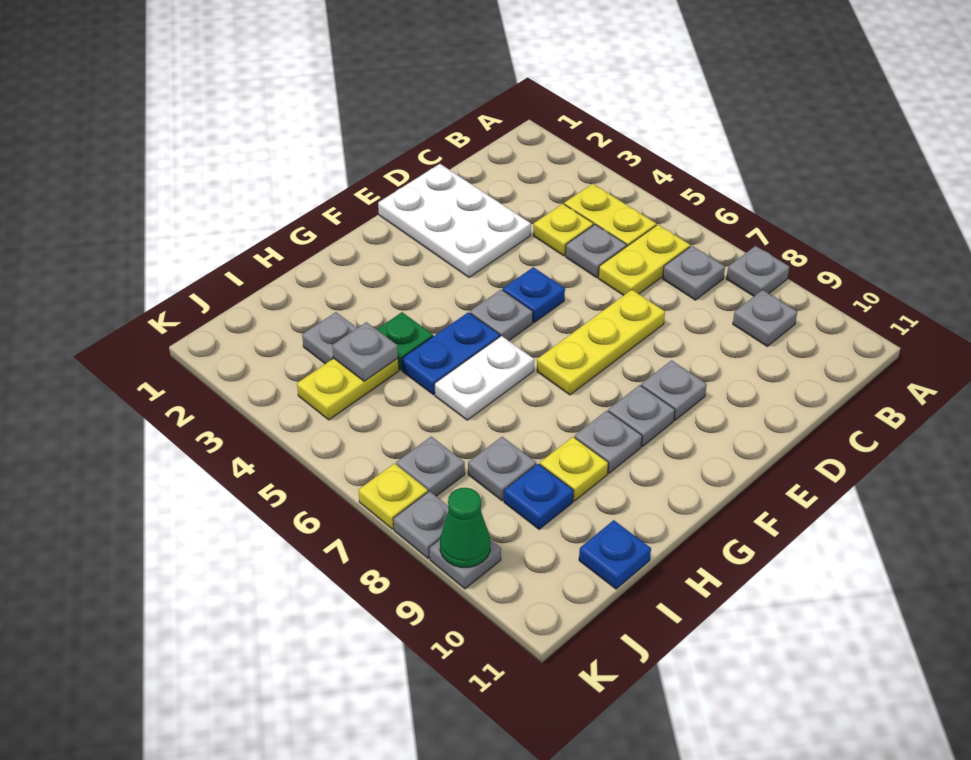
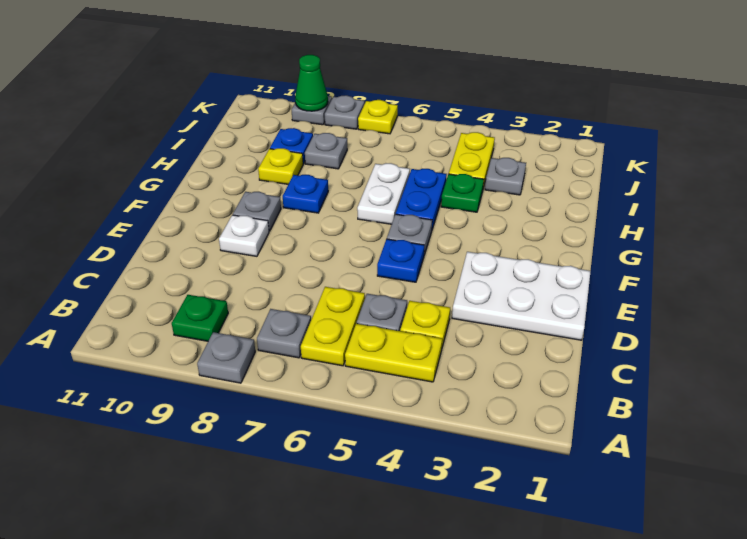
grey plate B9 level 1 -> green plate B9 level 1
yellow plate D7:F7 level 1 -> none
grey plate E9 level 1 -> white plate E9 level 1
grey plate G9 level 1 -> none
grey plate I4 level 2 -> none
blue plate I11 level 1 -> blue plate G8 level 1
grey plate J7 level 1 -> none

